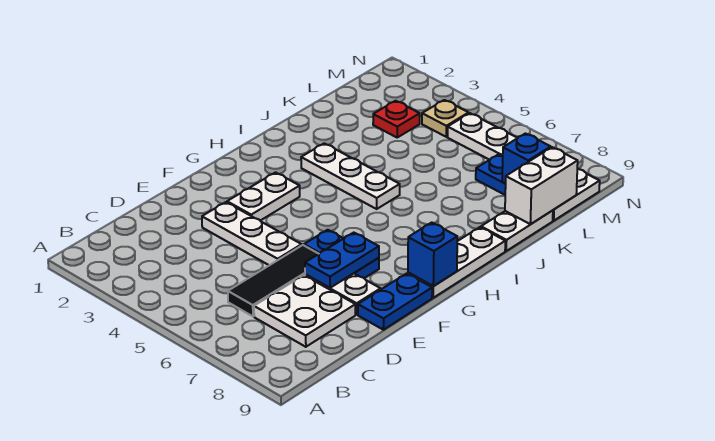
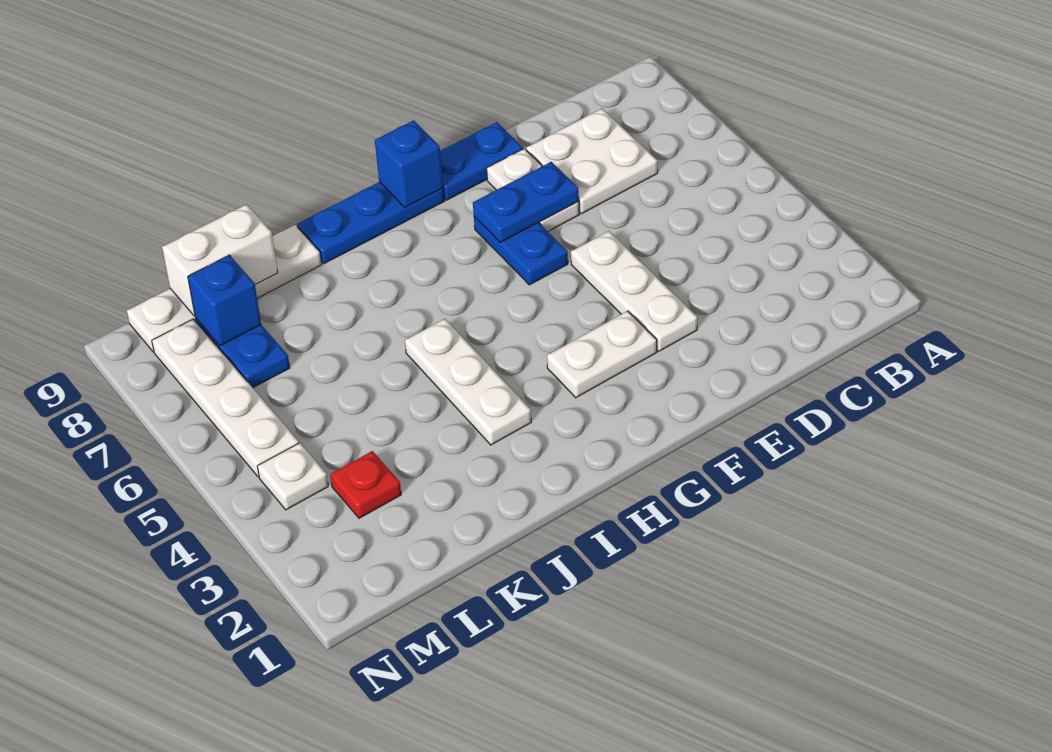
black tile C6:E6 level 1 -> none
white plate G9:I9 level 1 -> blue plate G9:I9 level 1
tan plate M4 level 1 -> white plate M4 level 1

